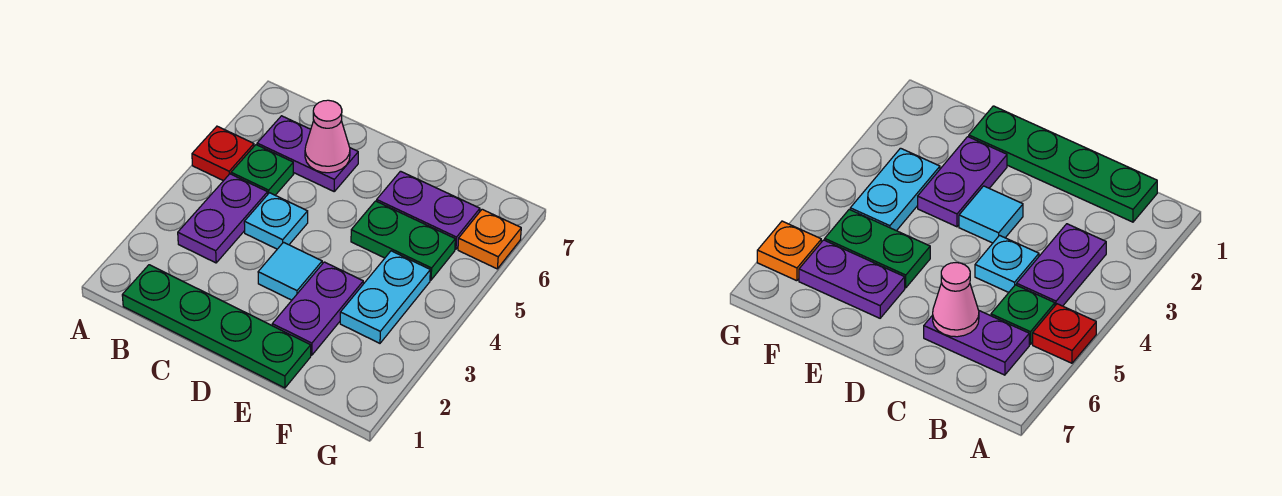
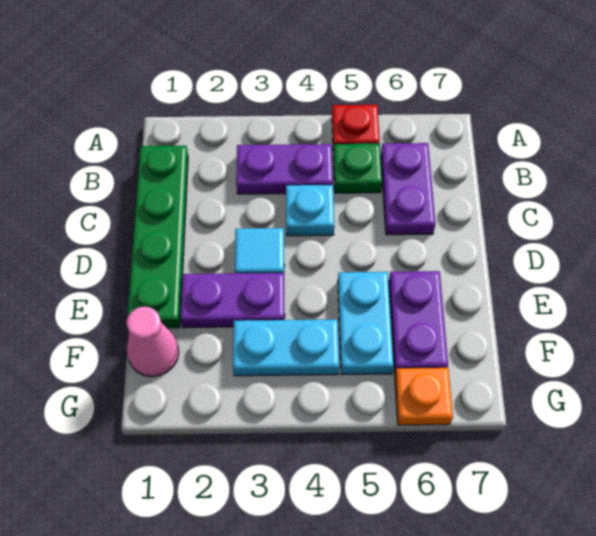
pink cone C6 level 2 -> pink cone F1 level 1
green plate E5:F5 level 1 -> cyan plate E5:F5 level 1

